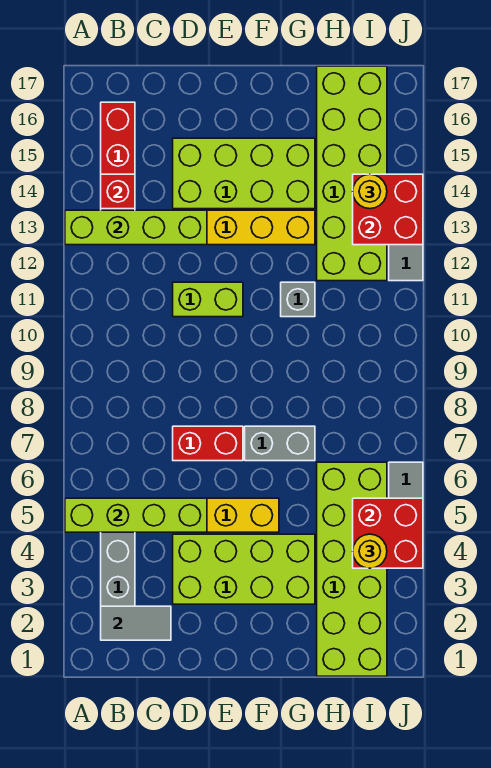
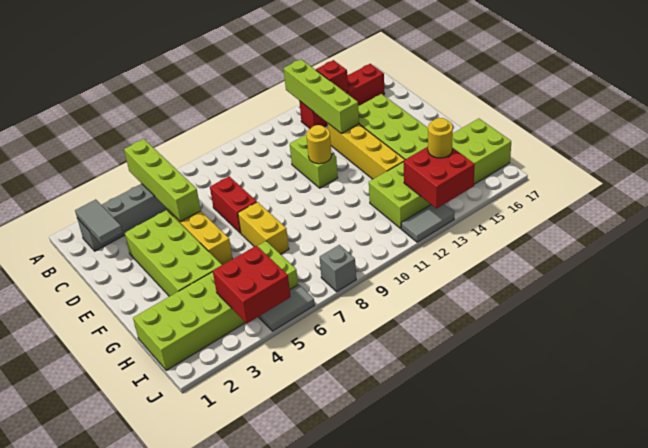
grey brick F7:G7 level 1 -> yellow brick F7:G7 level 1
grey brick G11 level 1 -> grey brick J8 level 1
yellow round brick I4 level 3 -> yellow round brick E11 level 2

